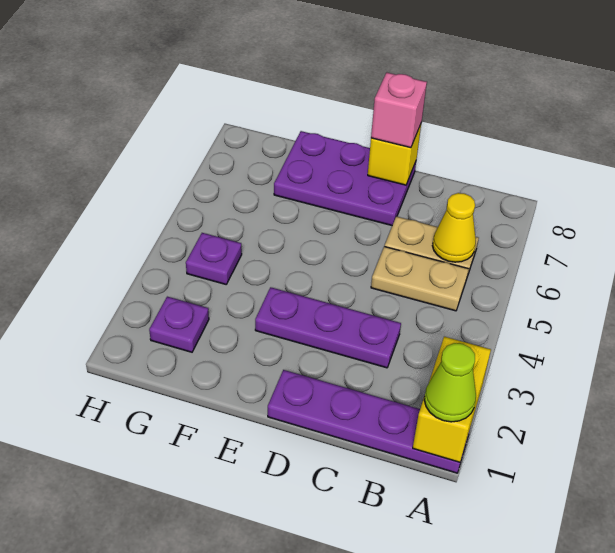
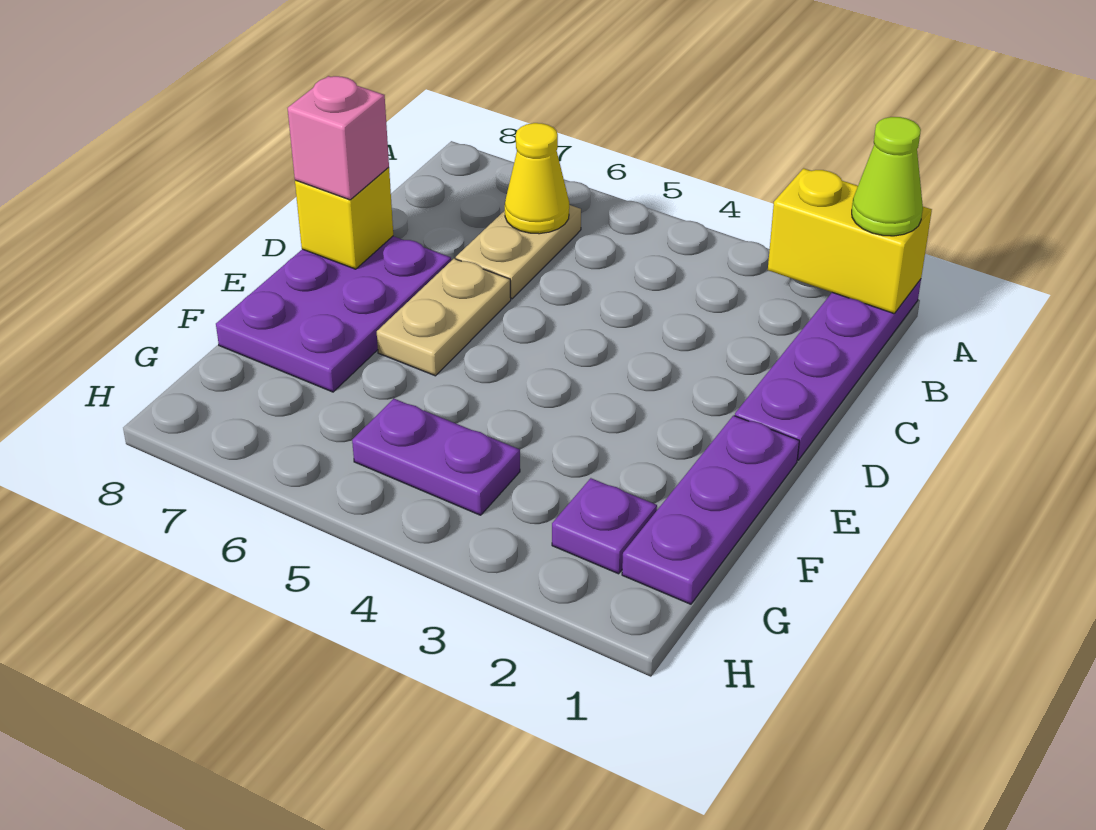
tan plate B5:C5 level 1 -> tan plate D6:E6 level 1
purple plate C3:E3 level 1 -> purple plate E1:G1 level 1
purple plate G4 level 1 -> purple plate G4:G5 level 1

